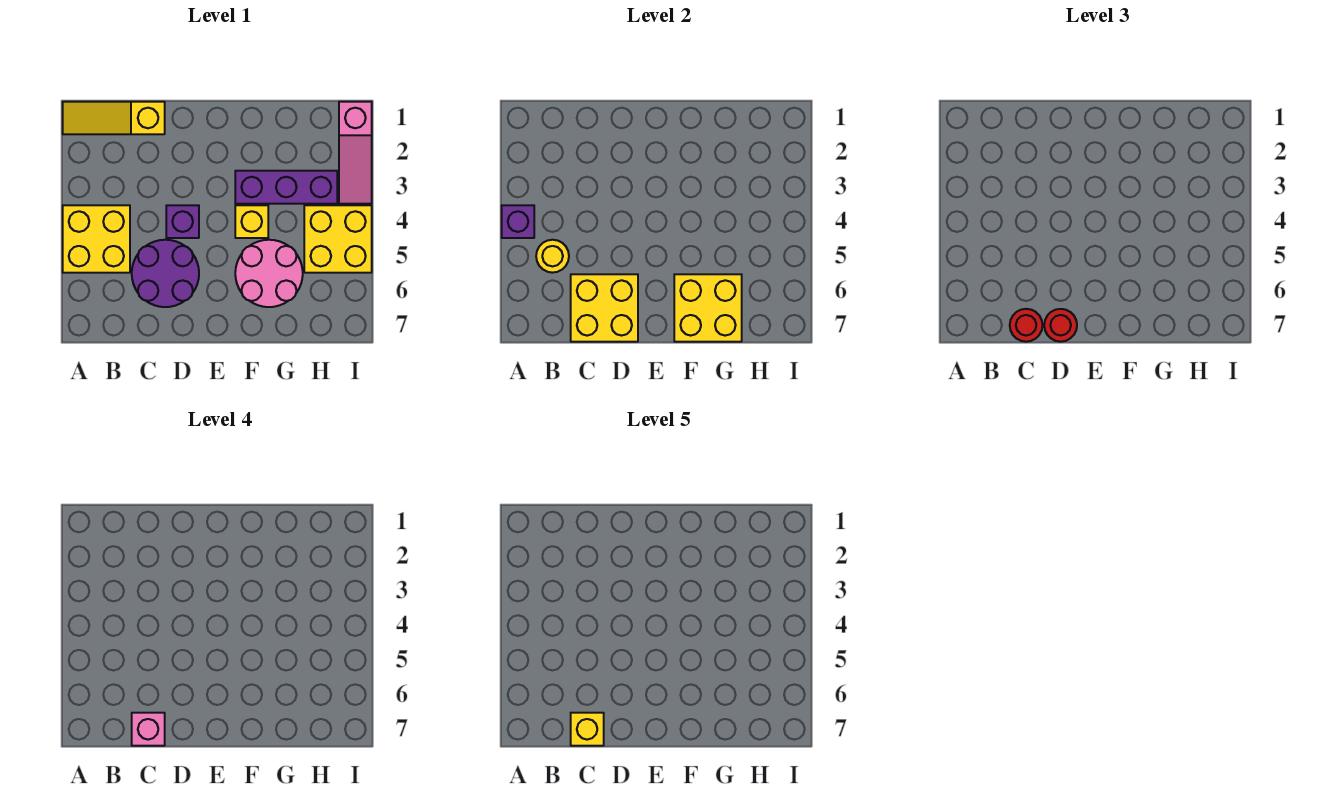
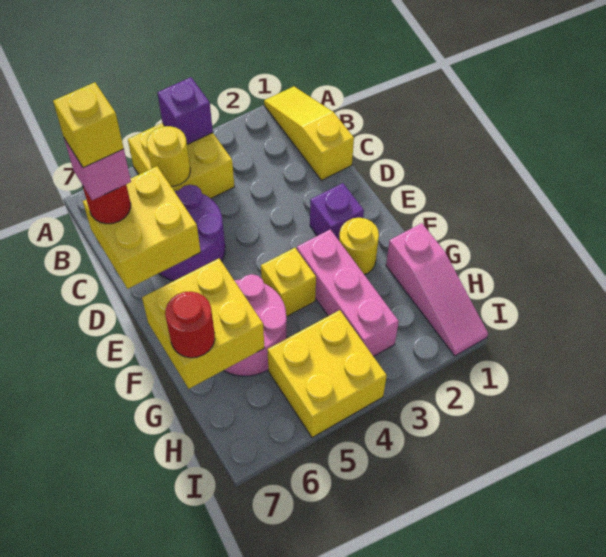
purple brick D4 level 1 -> purple brick E2 level 1
red round brick D7 level 3 -> red round brick G7 level 3
none -> yellow round brick F2 level 1
purple brick F3:H3 level 1 -> pink brick F3:H3 level 1
pink slope I1:I3 level 1 top 1 -> pink slope G1:I1 level 1 top G

